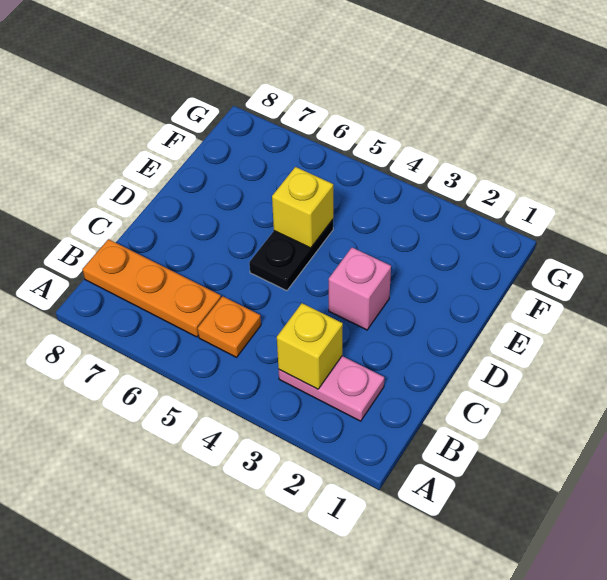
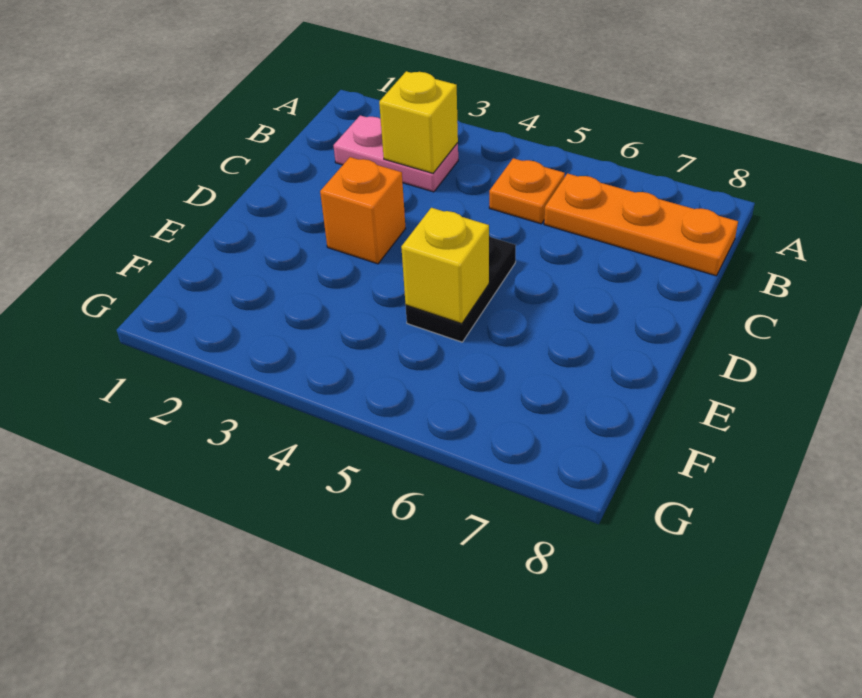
pink brick D3 level 1 -> orange brick D3 level 1

